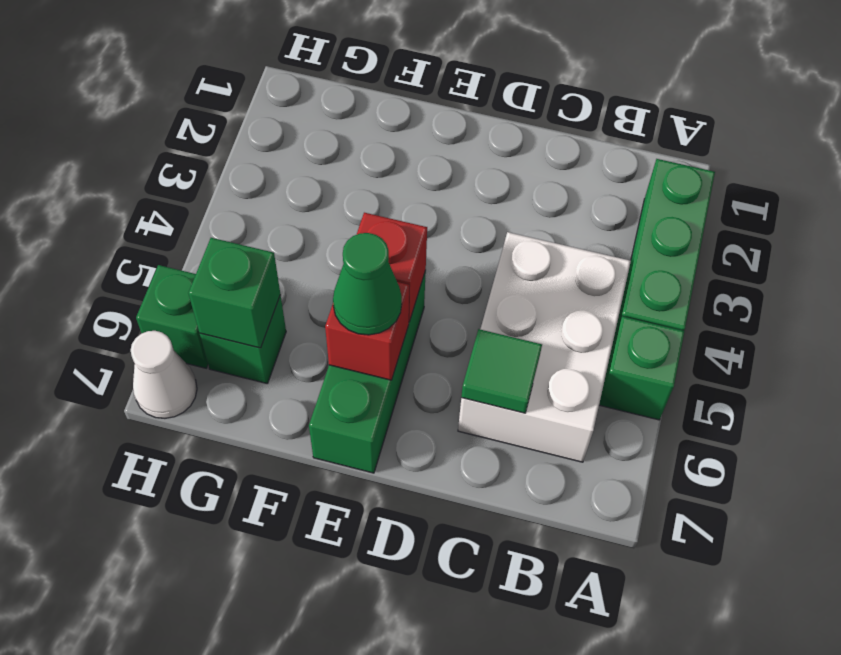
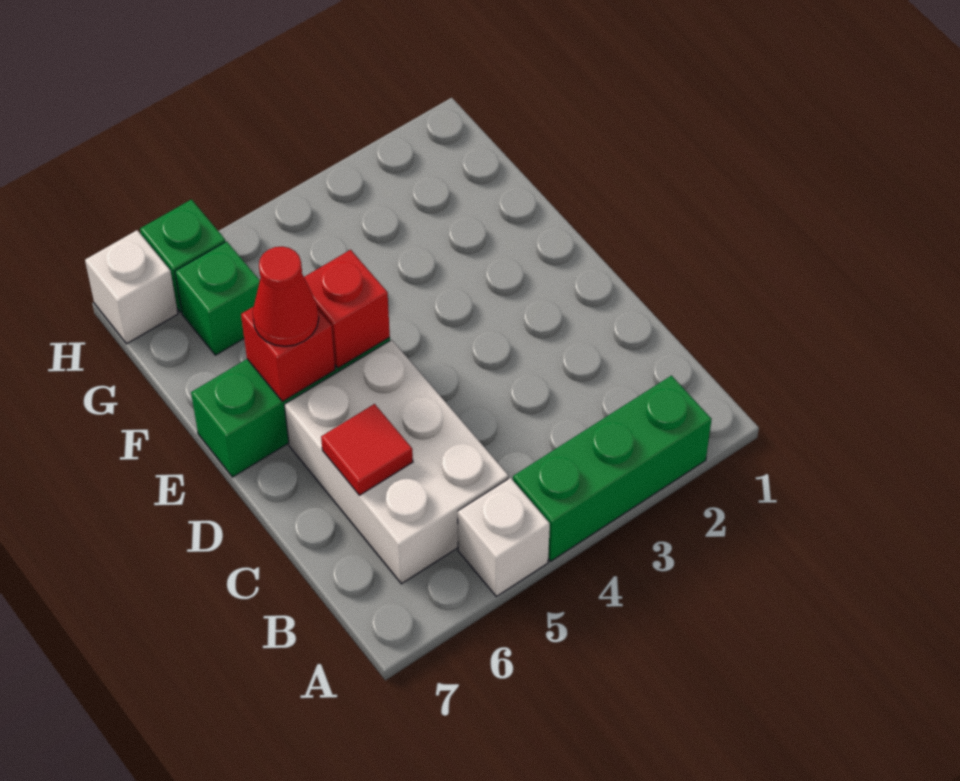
green brick A5 level 1 -> white brick A5 level 1
white brick B4:C6 level 1 -> white brick B5:D6 level 1
green tile C6 level 2 -> red tile C6 level 2
green cone E6 level 3 -> red cone E6 level 3
green brick G6 level 2 -> none
white cone H7 level 1 -> white brick H7 level 1

